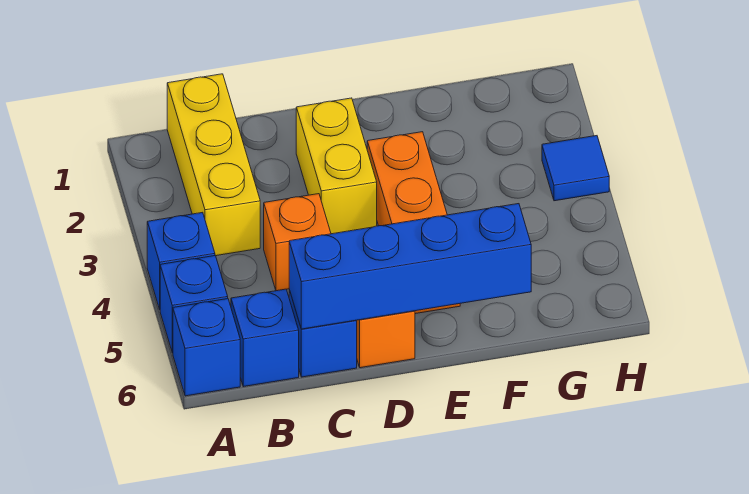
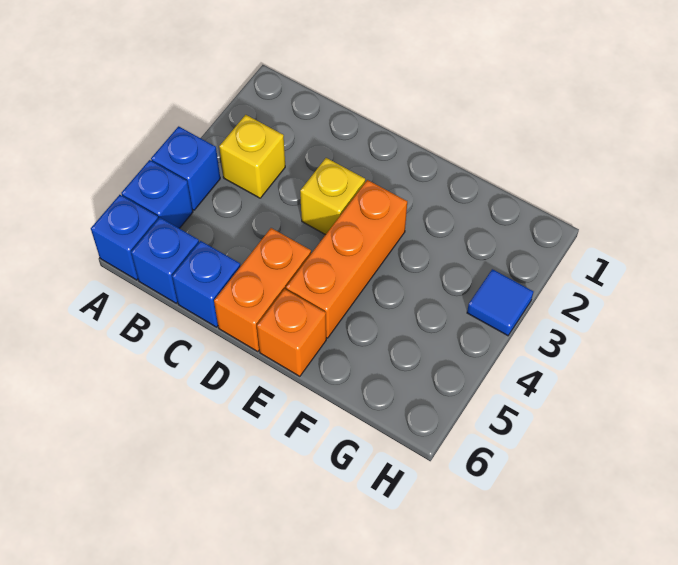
yellow brick B1:B3 level 1 -> yellow brick B3 level 1
orange brick C4 level 1 -> orange brick E6 level 1
blue brick C6:F6 level 2 -> none
yellow brick D2:D3 level 1 -> yellow brick D3 level 1

